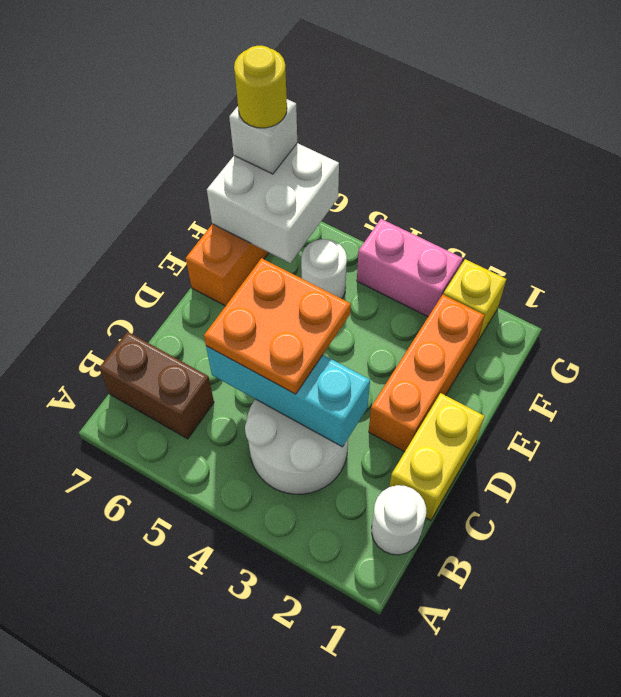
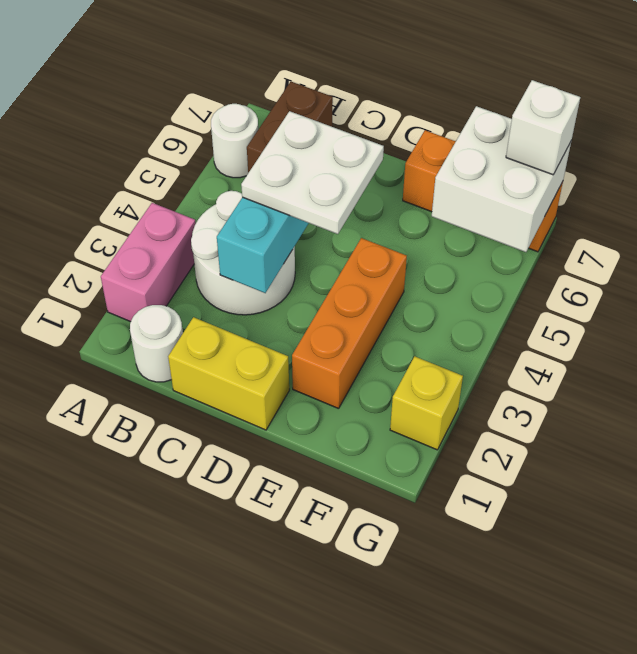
orange plate C4:D5 level 3 -> white plate C4:D5 level 3
orange brick D2:F2 level 1 -> orange brick E2:E4 level 1
white round brick F5 level 1 -> white round brick A6 level 1
pink brick G3:G4 level 1 -> pink brick A2:A3 level 1
yellow round brick G7 level 4 -> none

